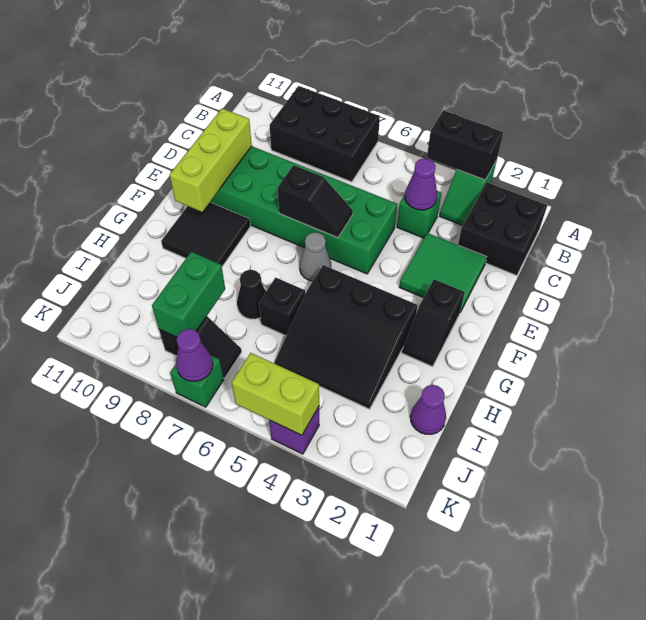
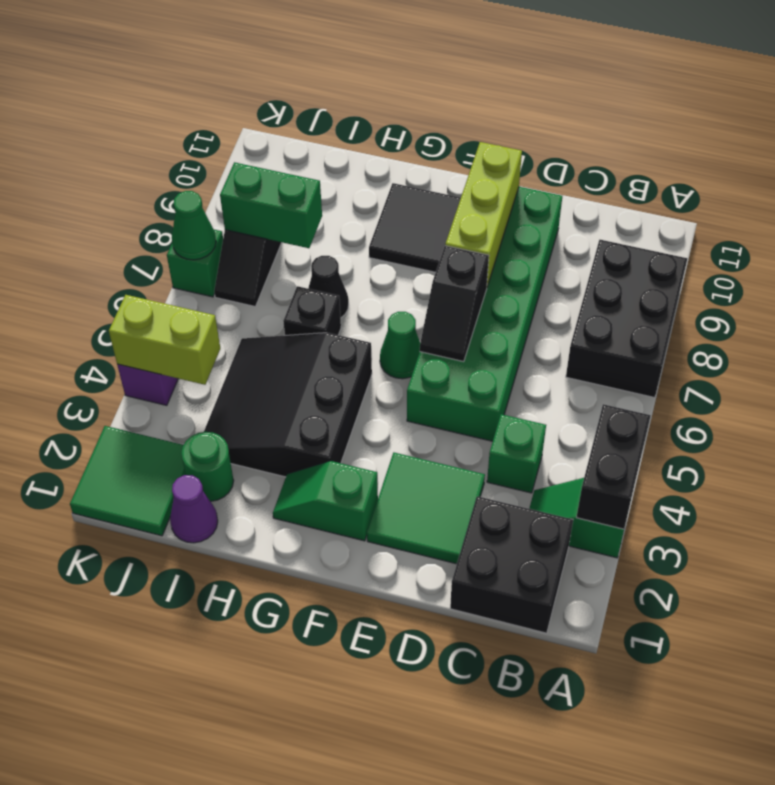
purple cone C4 level 2 -> none
lime brick D10:F10 level 2 -> lime brick E8:E10 level 2
black slope F2:G2 level 1 top F -> green slope F2:G2 level 1 top F
grey cone F6 level 1 -> green cone F6 level 1
none -> green round brick I2 level 1
none -> green tile J1:K2 level 1
lime brick K4:K5 level 2 -> lime brick J4:K4 level 2
purple cone K7 level 2 -> green cone K7 level 2

